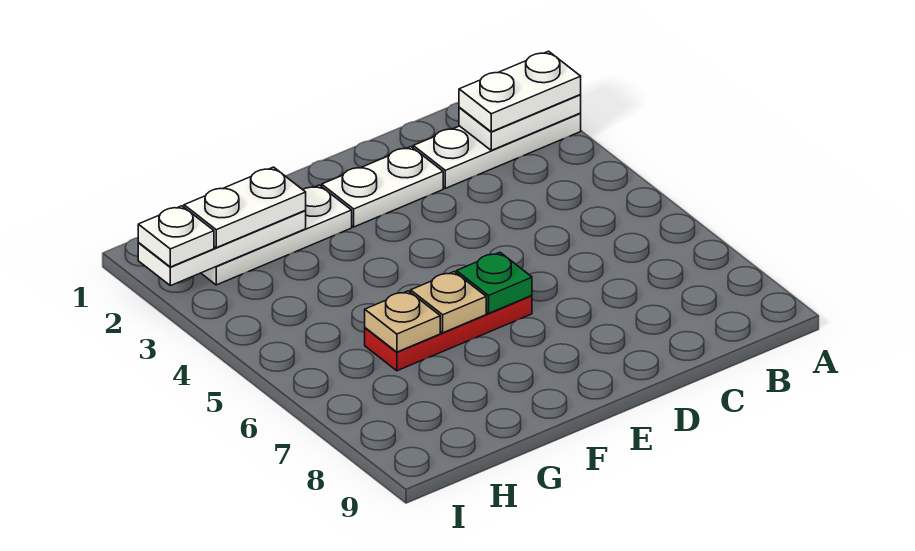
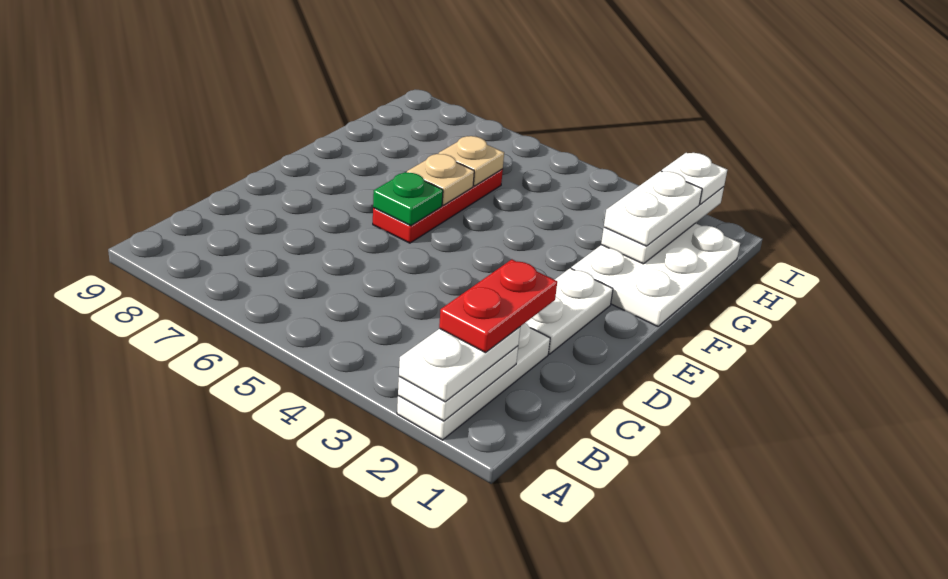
none -> red plate B2:C2 level 4
white plate F2:H2 level 1 -> white plate F1:H2 level 1

